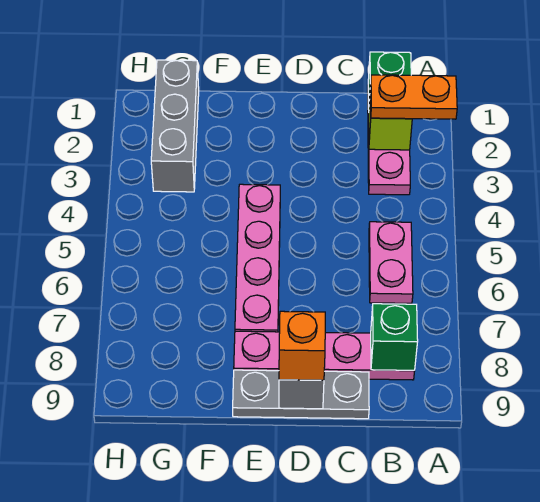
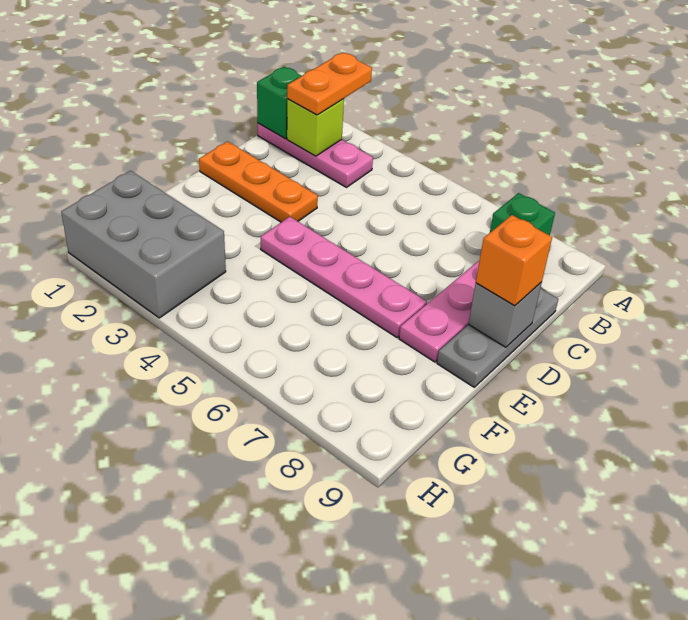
pink plate B5:B6 level 1 -> none
none -> orange plate D1:D3 level 1
grey brick G1:G3 level 1 -> grey brick G1:H3 level 1

